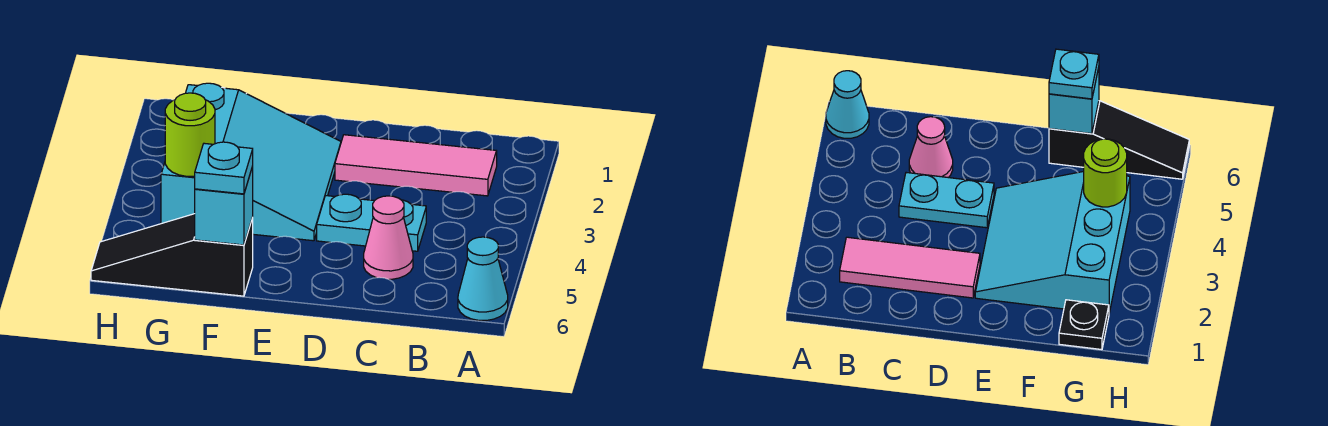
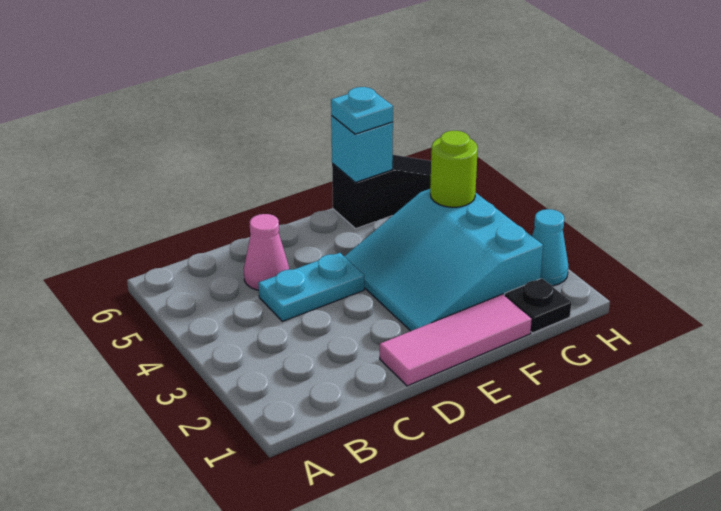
cyan cone A6 level 1 -> cyan cone H2 level 1
pink tile B2:D2 level 1 -> pink tile D1:F1 level 1

